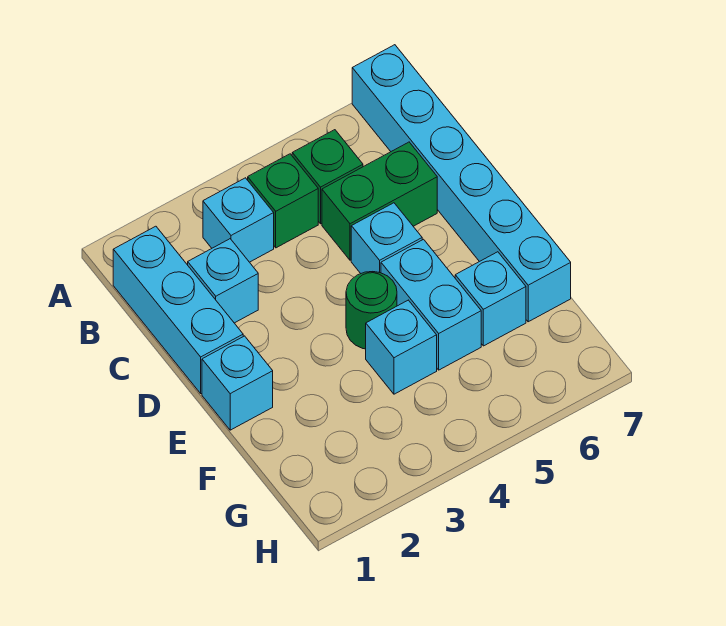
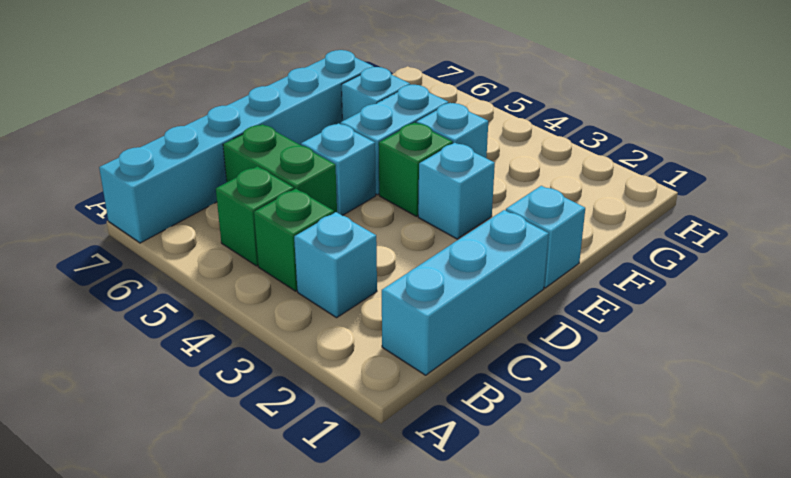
cyan brick C2 level 1 -> cyan brick E3 level 1
green round brick E4 level 1 -> green brick E4 level 1

